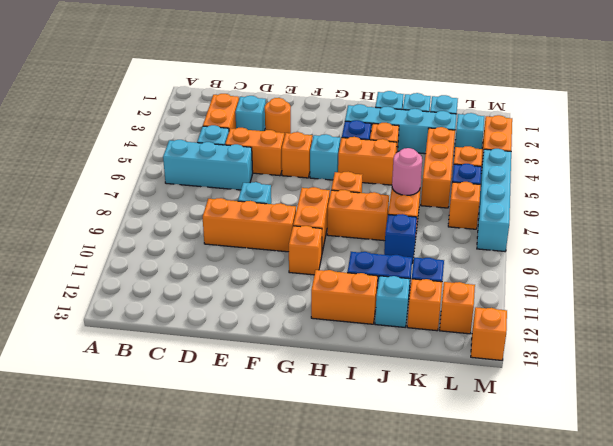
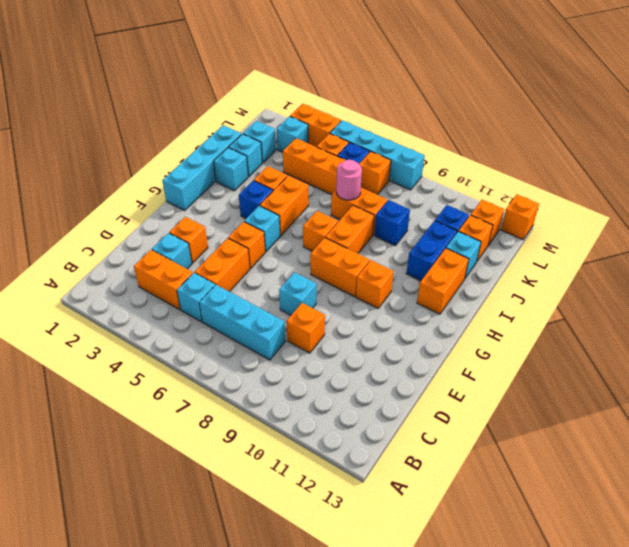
cyan brick B6:D6 level 1 -> cyan brick C6:C8 level 1
orange brick D9:F9 level 1 -> orange brick D9 level 1
orange round brick E3 level 1 -> orange brick E3 level 1
cyan brick H3:K3 level 1 -> cyan brick G1:J1 level 1

